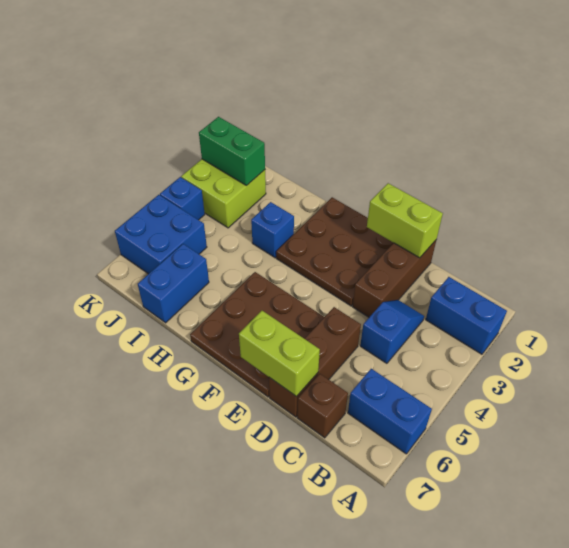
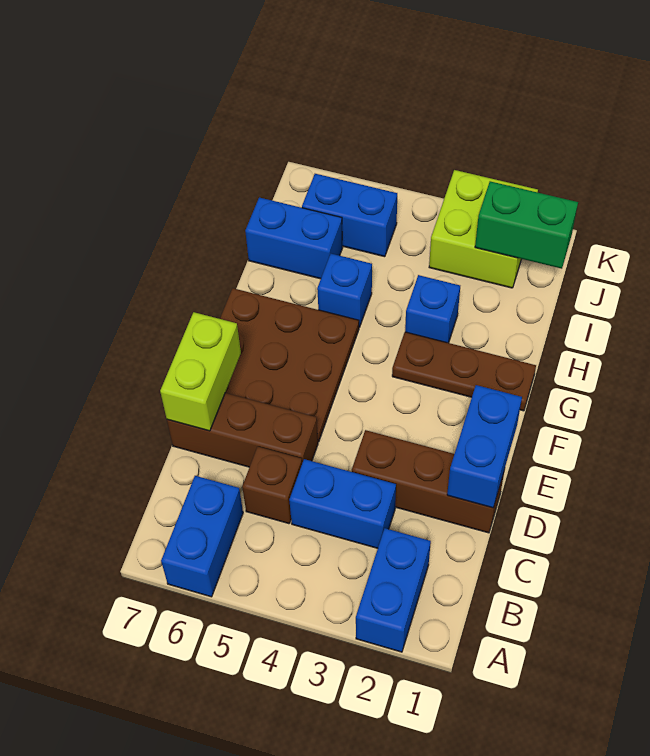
blue slope C3:C4 level 1 top 4 -> blue brick C3:C4 level 1
brown brick C7 level 1 -> brown brick C5 level 1
lime brick D1:E1 level 2 -> blue brick D1:E1 level 2
brown plate E1:G3 level 1 -> brown plate G1:G3 level 1
green brick J2:K2 level 2 -> green brick J1:J2 level 2
blue brick J5:K6 level 1 -> blue brick J5:J6 level 1
blue brick K4 level 1 -> blue brick H5 level 1

